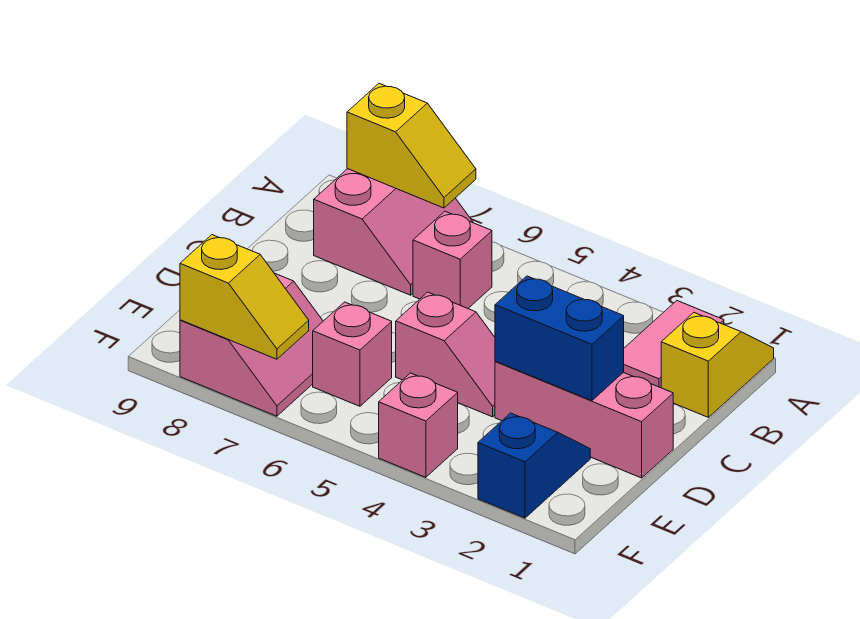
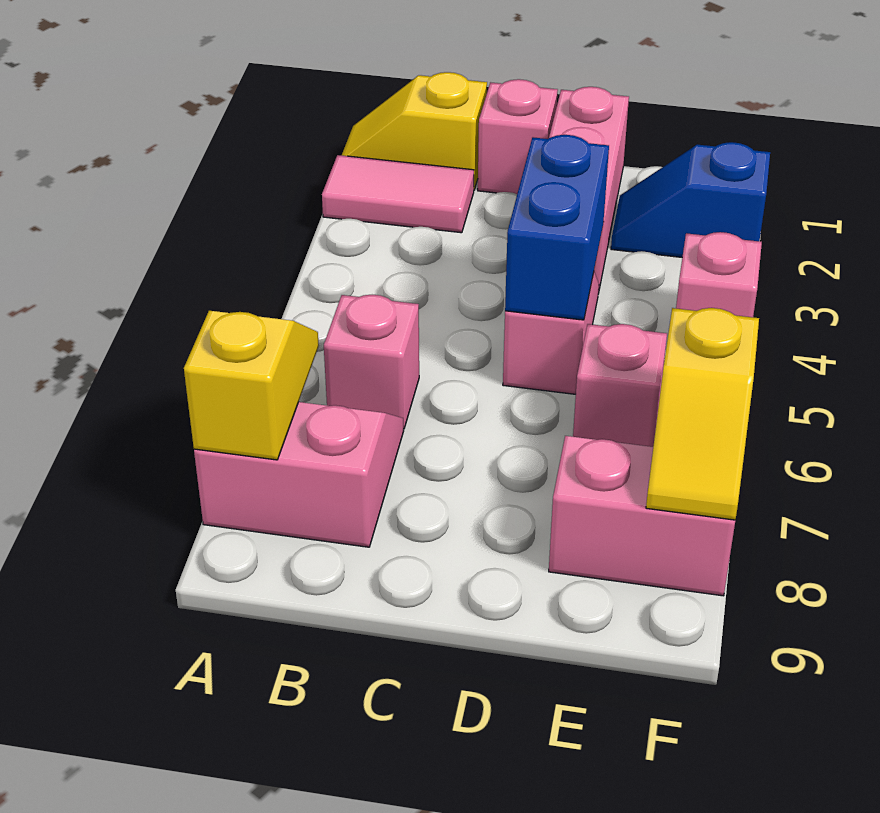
none -> pink brick C1 level 1
blue brick D2:D3 level 2 -> blue brick D4:D5 level 2
yellow slope F7:F8 level 2 top 8 -> yellow slope F7:F8 level 2 top 7

